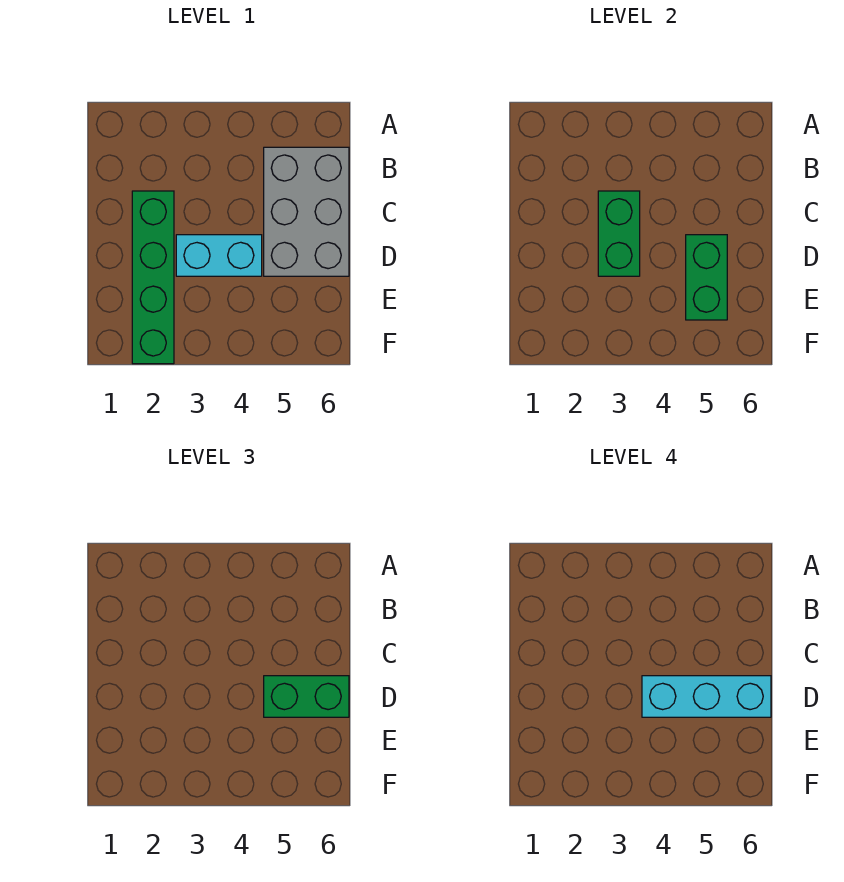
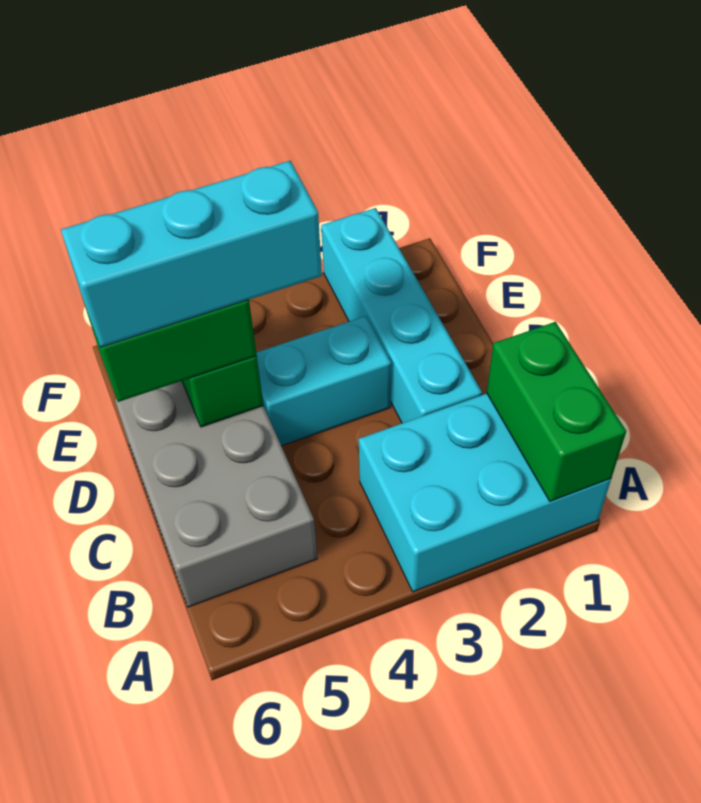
none -> cyan brick A1:B3 level 1
green brick C2:F2 level 1 -> cyan brick C2:F2 level 1
green brick C3:D3 level 2 -> green brick A1:B1 level 2

